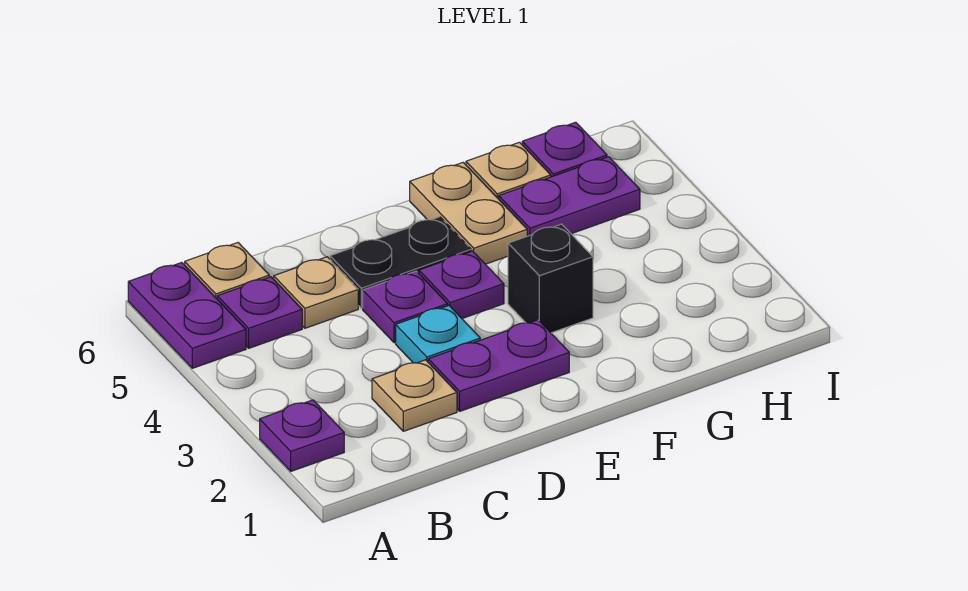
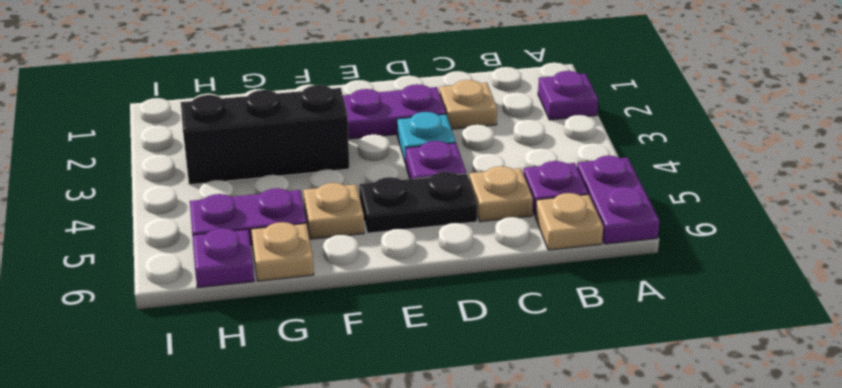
purple plate E4 level 1 -> none
black brick F3 level 1 -> black brick F3:H3 level 1
tan plate F5:F6 level 1 -> tan plate F5 level 1

